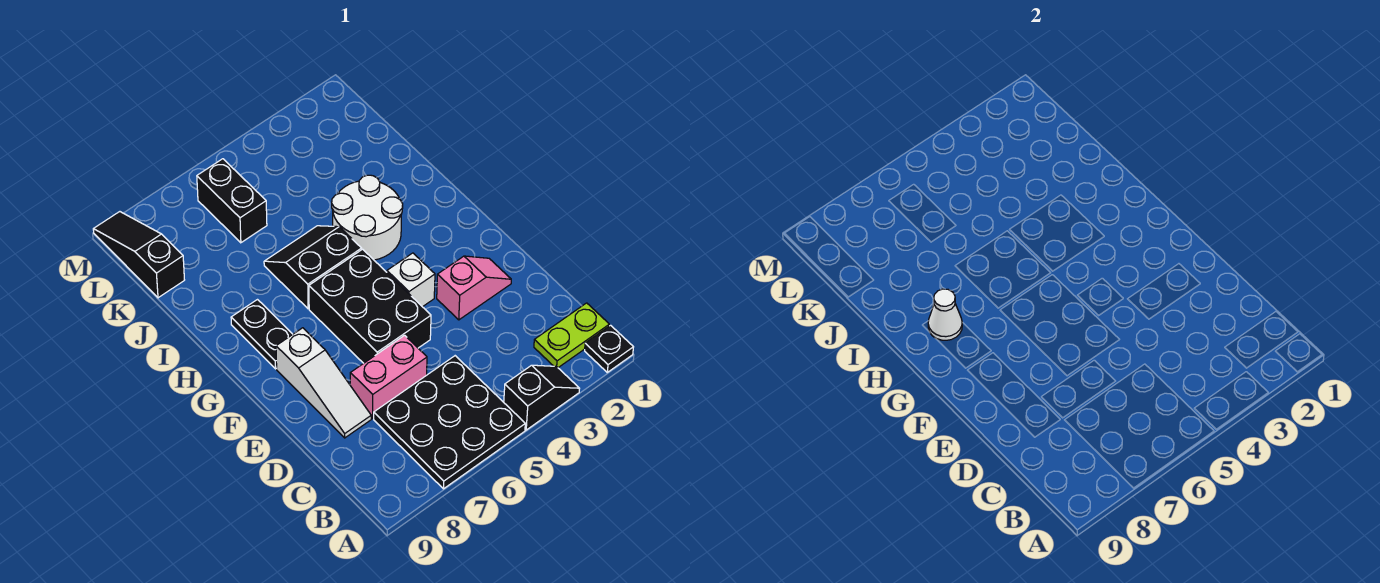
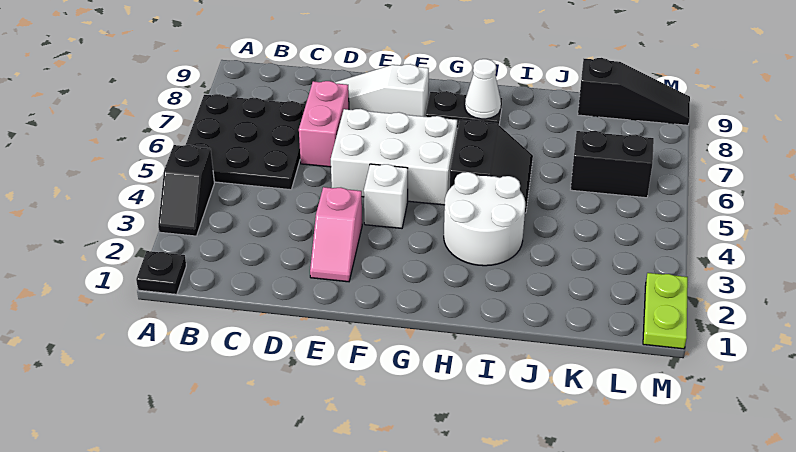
lime plate B1:B2 level 1 -> lime plate M1:M2 level 1
black brick E5:G6 level 1 -> white brick E5:G6 level 1

